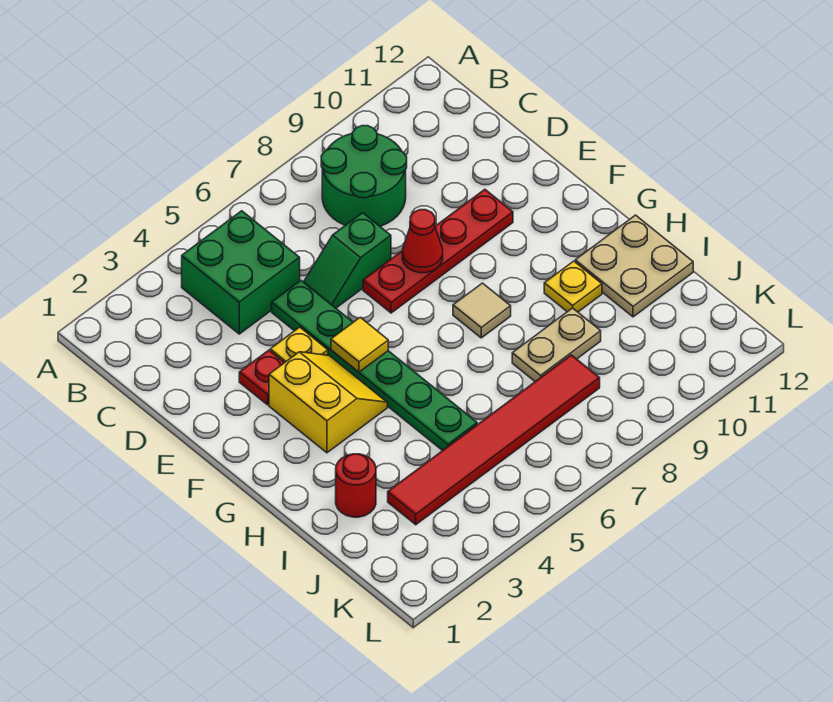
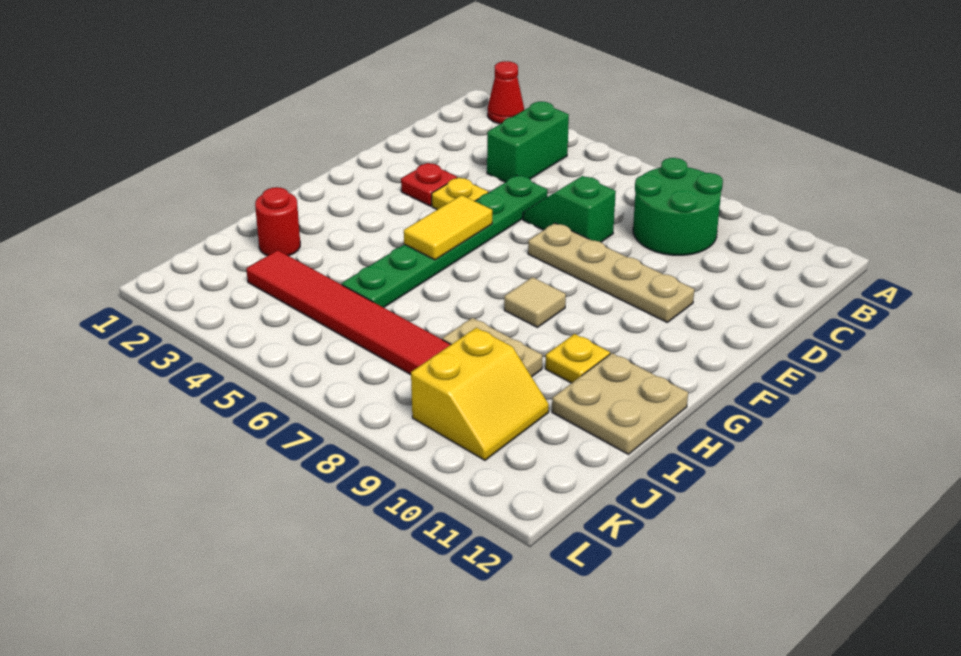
green brick B4:C5 level 1 -> green brick B4:C4 level 1
red plate E7:E10 level 1 -> tan plate E7:E10 level 1
red cone E8 level 2 -> red cone A2 level 1
yellow slope F3:G4 level 1 top 3 -> yellow slope J9:K10 level 1 top 9
yellow tile F5 level 2 -> yellow tile F5:G5 level 2

